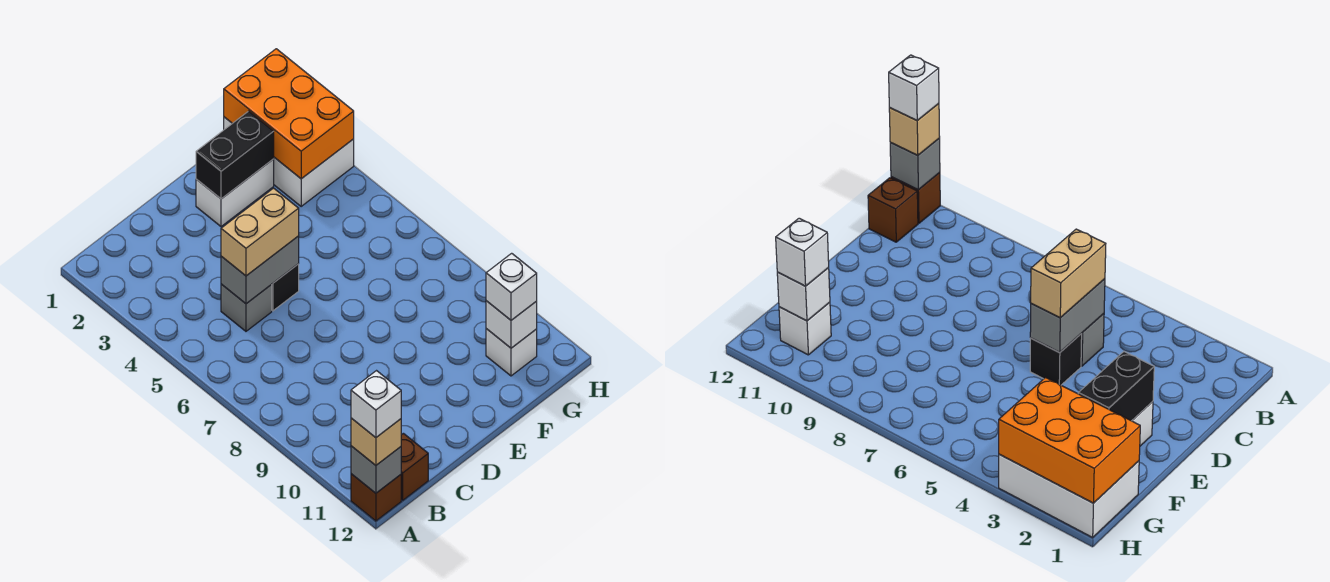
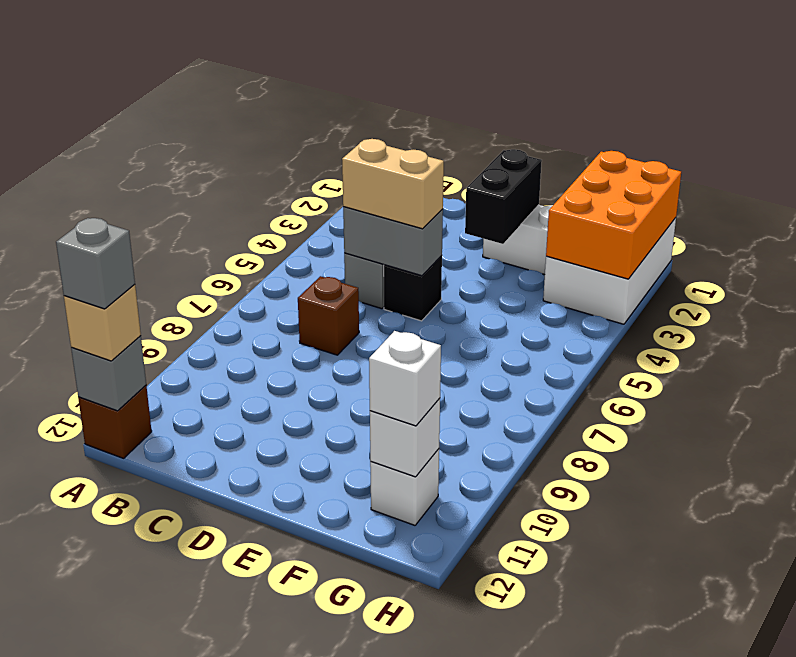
white brick A12 level 4 -> grey brick A12 level 4
brown brick B12 level 1 -> brown brick C7 level 1
black brick E2:F2 level 2 -> black brick E2:E3 level 2

